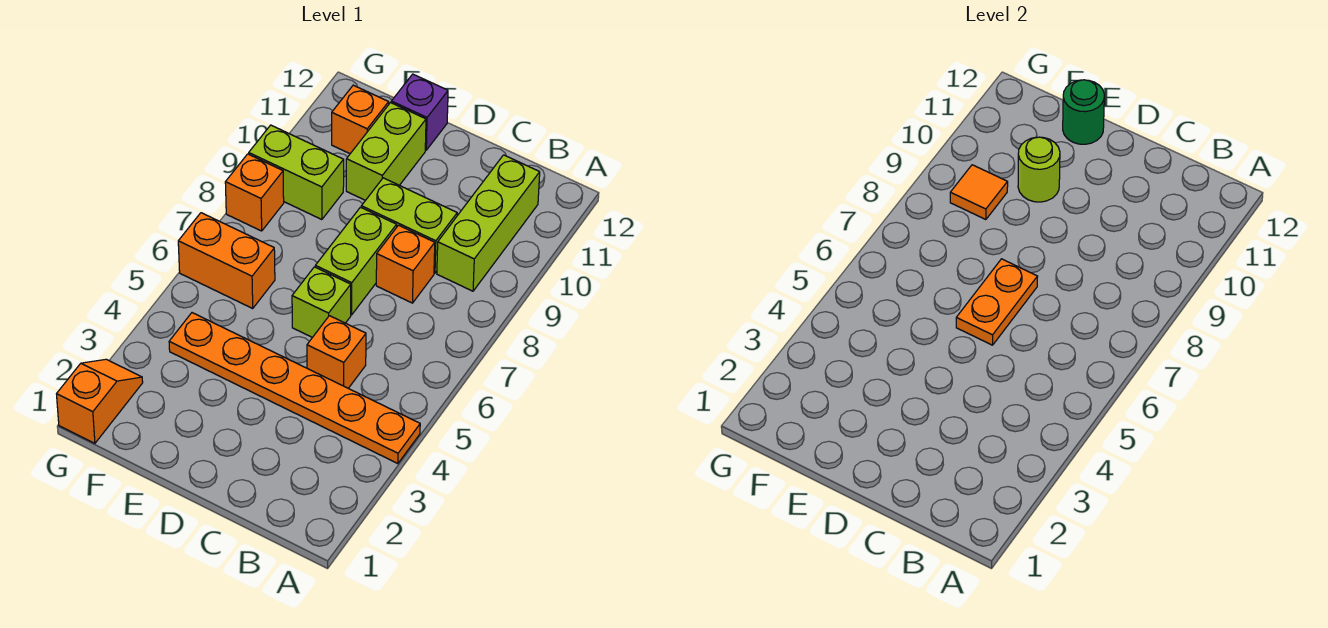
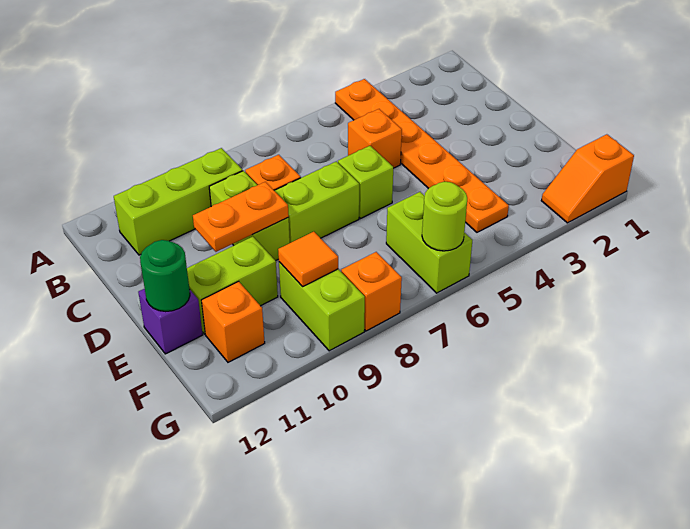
orange plate D6:D7 level 2 -> orange plate D9:D10 level 2
lime round brick E10 level 2 -> lime round brick G6 level 2
orange brick F6:G6 level 1 -> lime brick F6:G6 level 1

